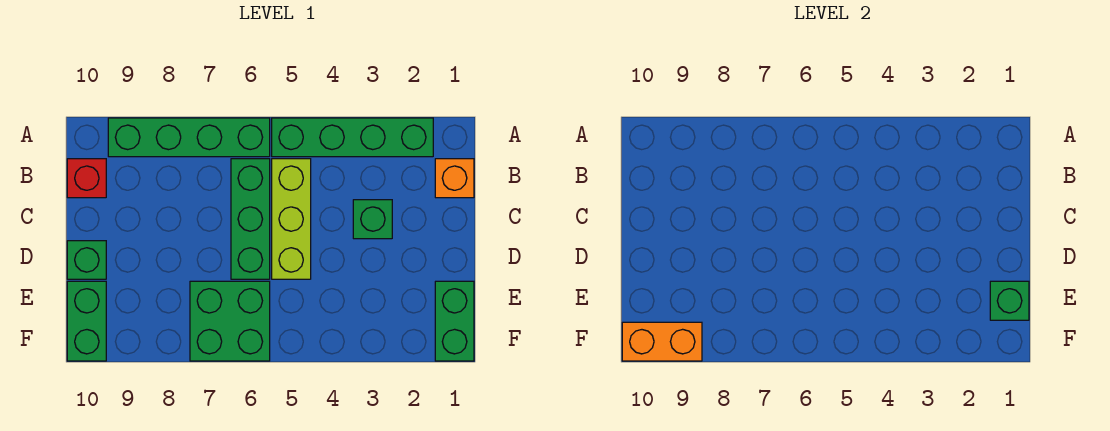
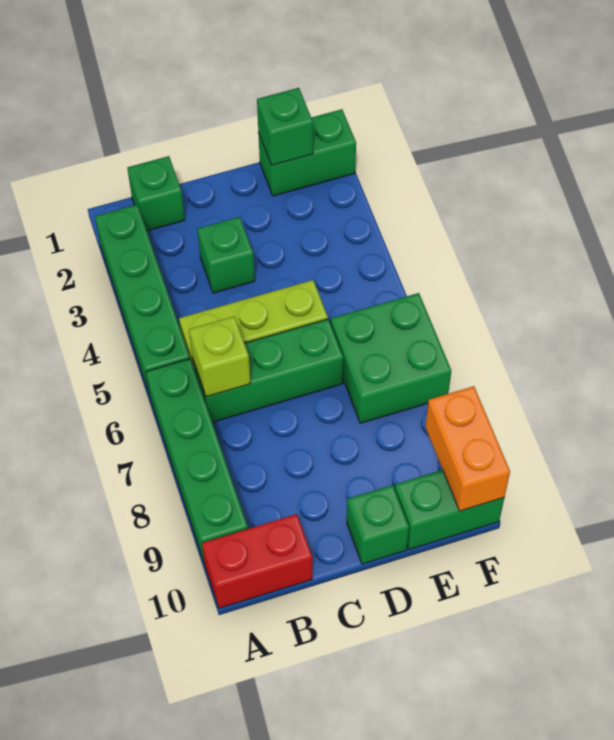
orange brick B1 level 1 -> green brick B1 level 1
none -> lime brick B6 level 2
red brick B10 level 1 -> red brick A10:B10 level 1

